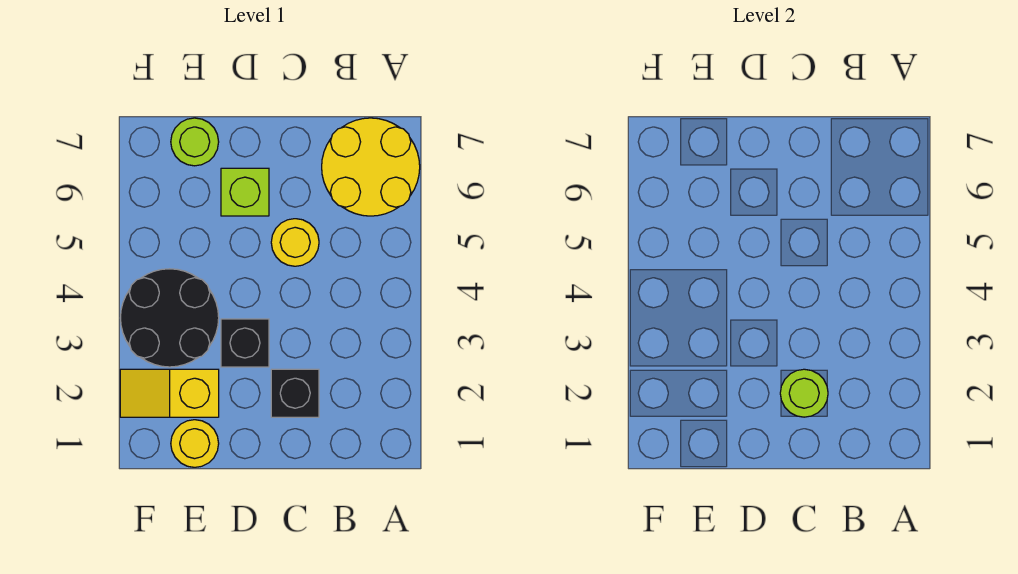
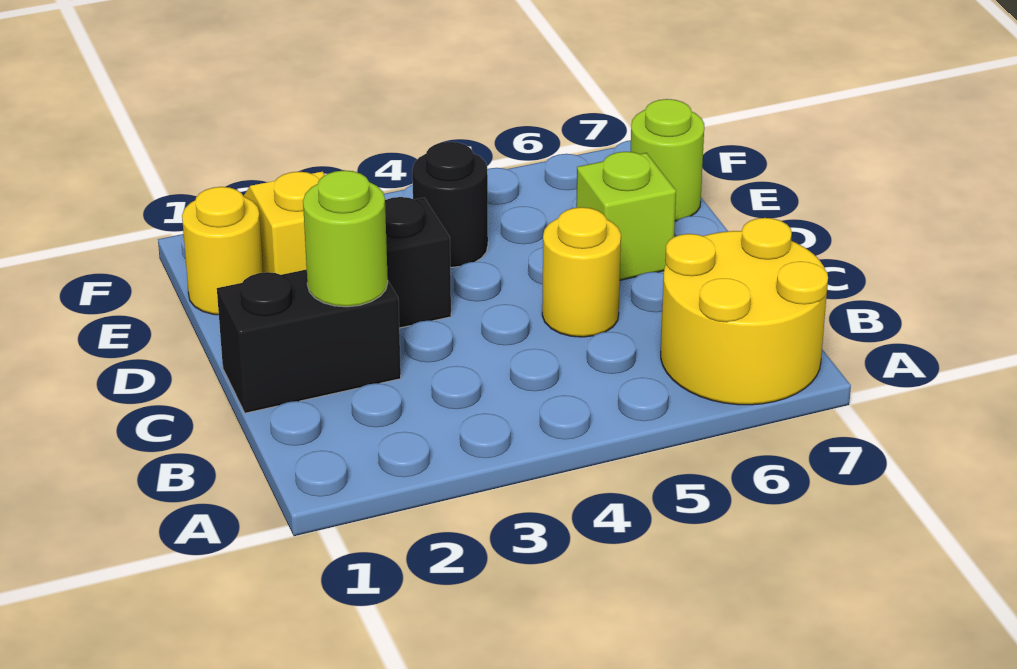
black brick C2 level 1 -> black brick C1:C2 level 1
black round brick E3:F4 level 1 -> black round brick E4 level 1

